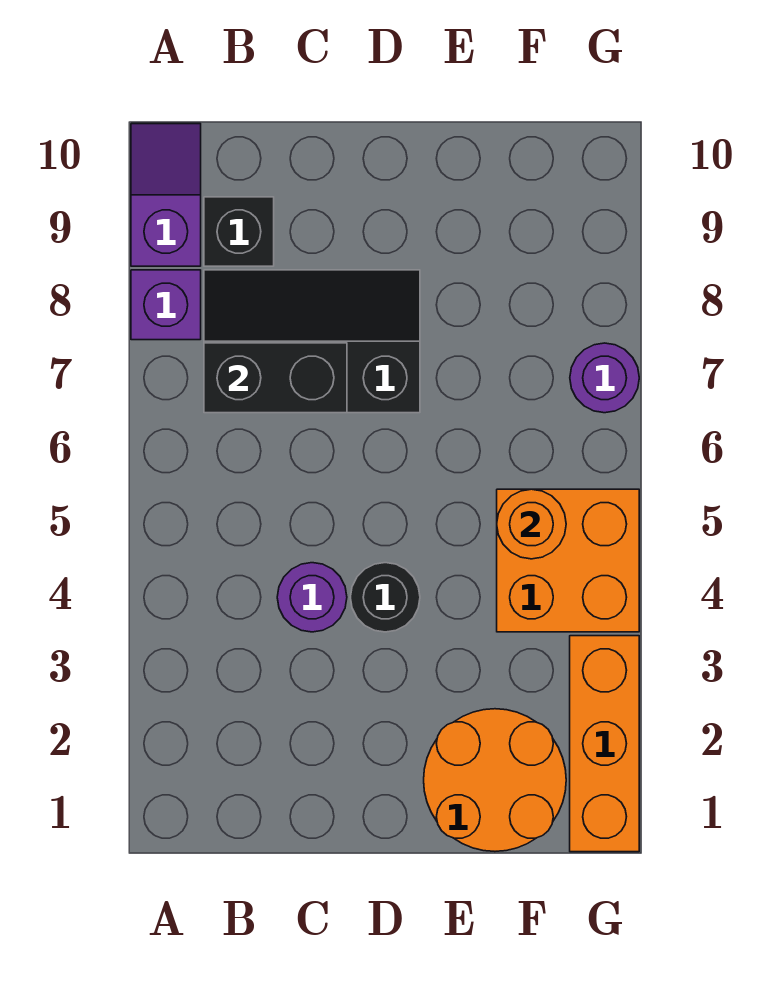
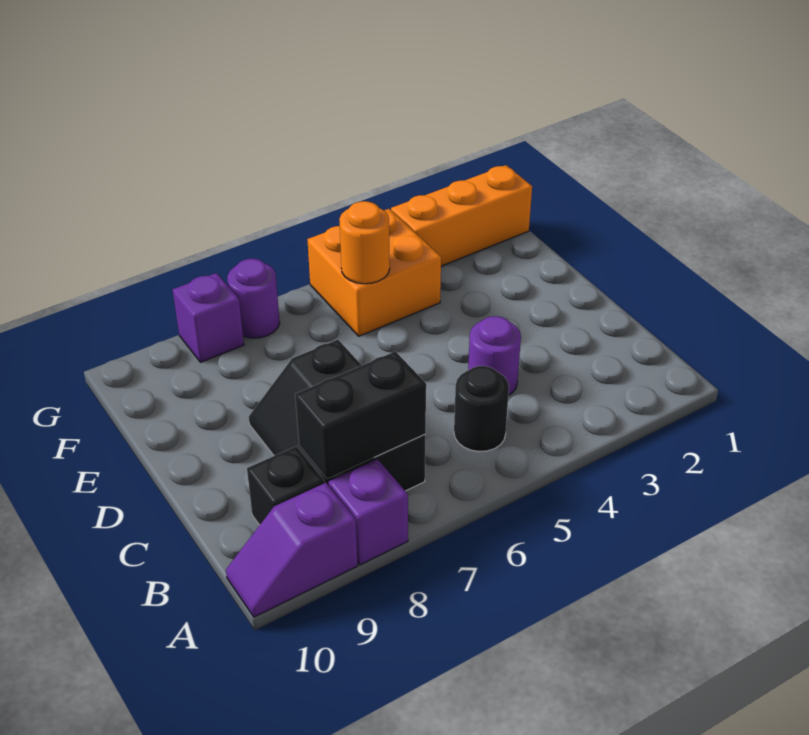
black brick B7:C7 level 2 -> black brick B7:B8 level 2
black round brick D4 level 1 -> black round brick B5 level 1
orange round brick E1:F2 level 1 -> none
none -> purple brick G8 level 1

